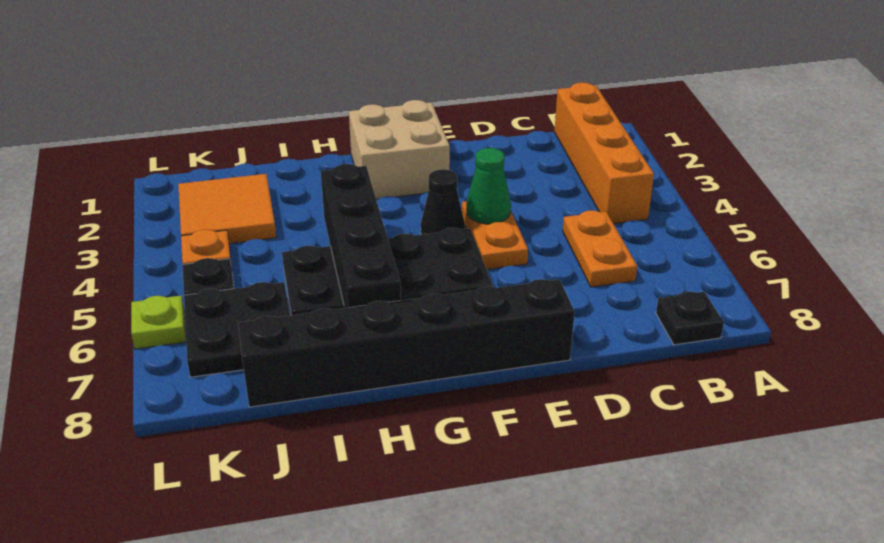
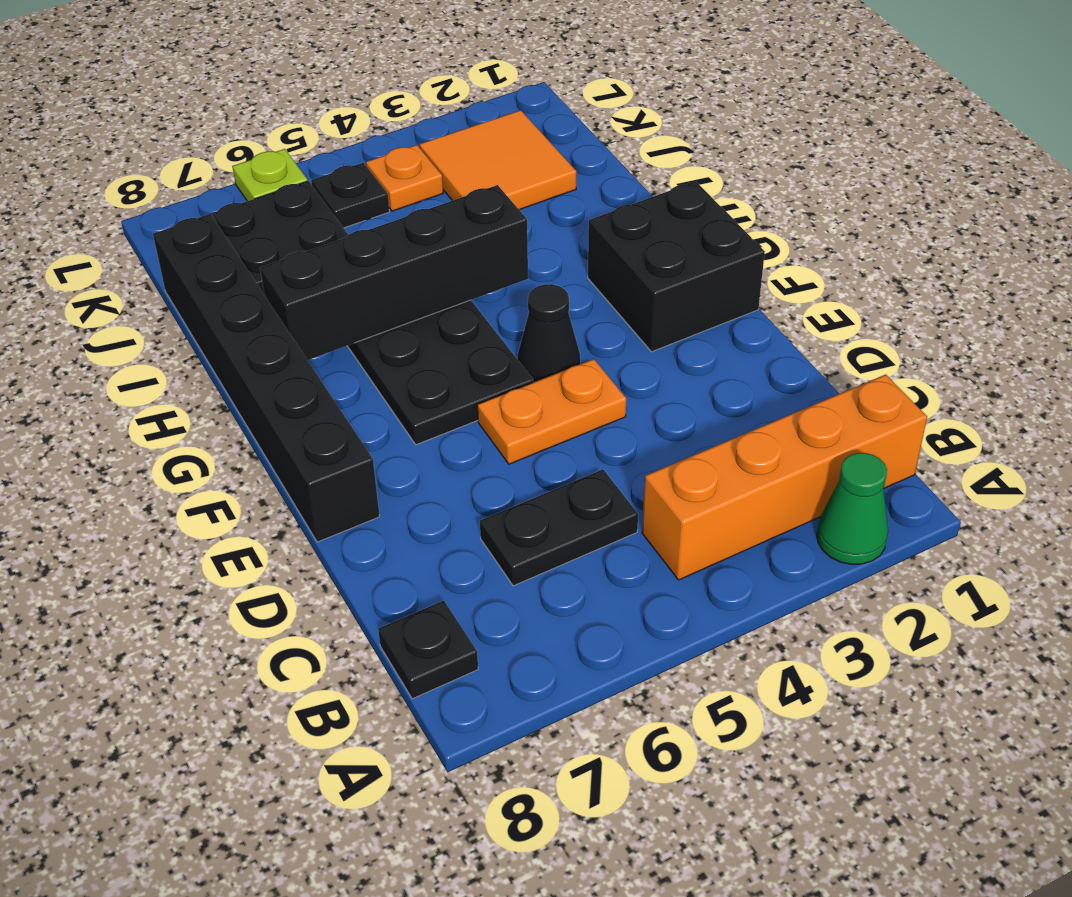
orange plate C5:C6 level 1 -> black plate C5:C6 level 1
green cone E4 level 2 -> green cone A2 level 1
tan brick F1:G2 level 1 -> black brick F1:G2 level 1

